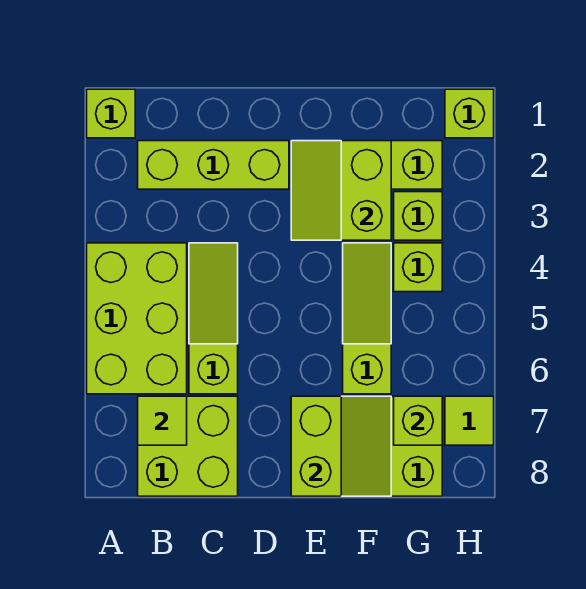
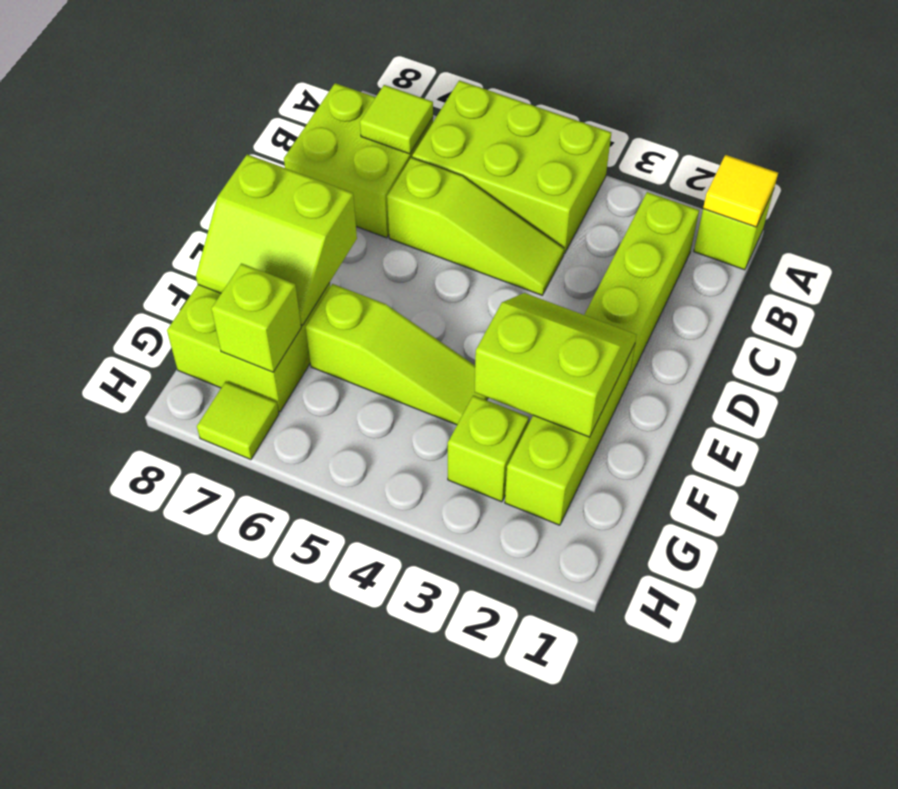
none -> yellow tile A1 level 2
lime brick G4 level 1 -> none
lime brick H1 level 1 -> none

